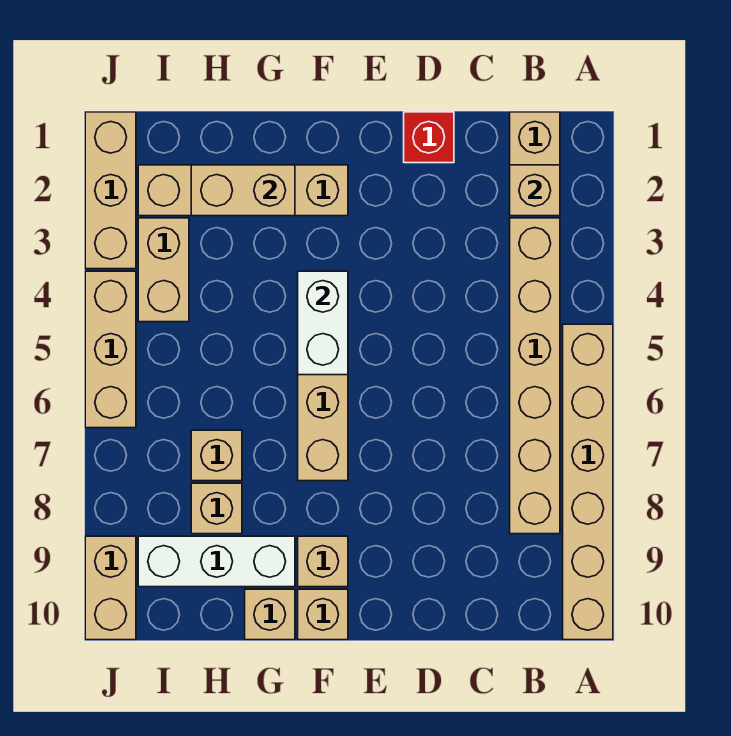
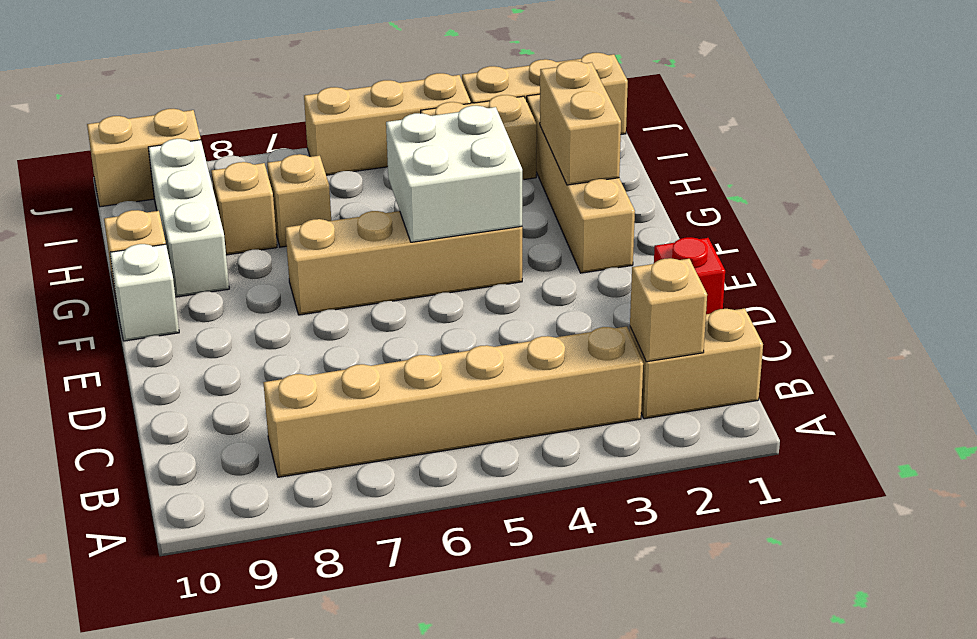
tan brick A5:A10 level 1 -> none
white brick F4:F5 level 2 -> white brick F4:G5 level 2
tan brick F9 level 1 -> none
tan brick F10 level 1 -> white brick F10 level 1

